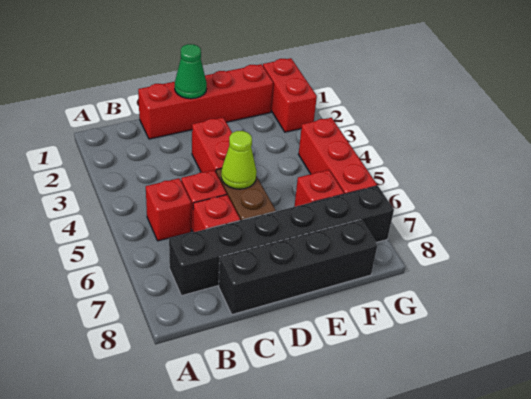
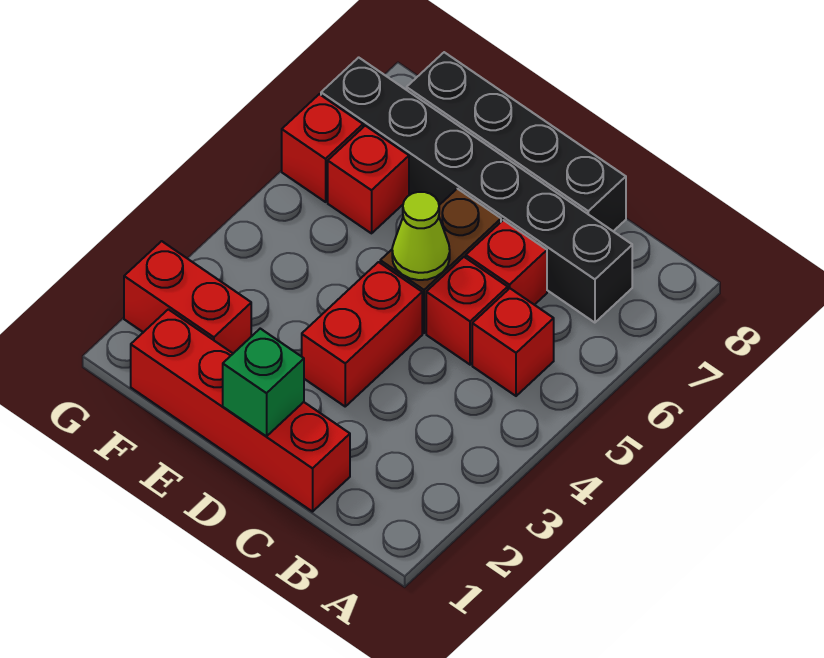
green cone D1 level 2 -> green brick D1 level 2
red brick G1:G2 level 1 -> red brick F2:G2 level 1
red brick G4:G6 level 1 -> red brick G6 level 1

